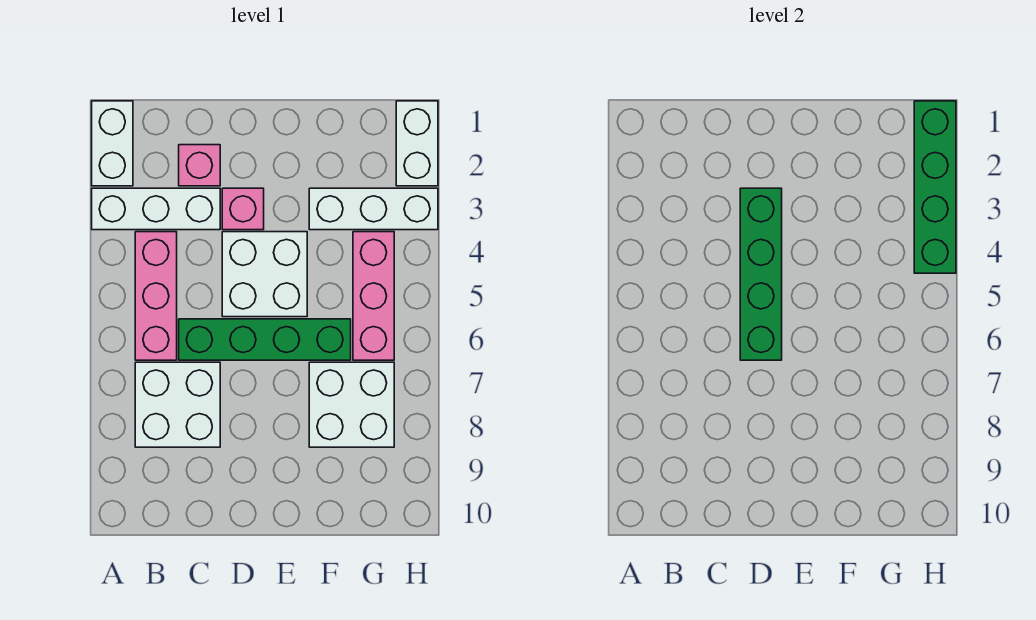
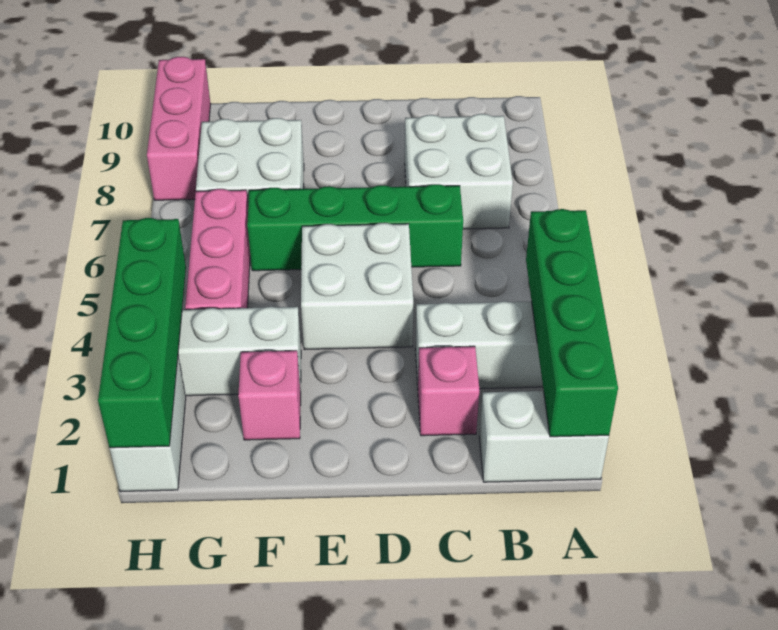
white brick A1:A2 level 1 -> white brick A1:B1 level 1
pink brick B4:B6 level 1 -> pink brick H8:H10 level 1
pink brick D3 level 1 -> pink brick F2 level 1
green brick D3:D6 level 2 -> green brick A1:A4 level 2

